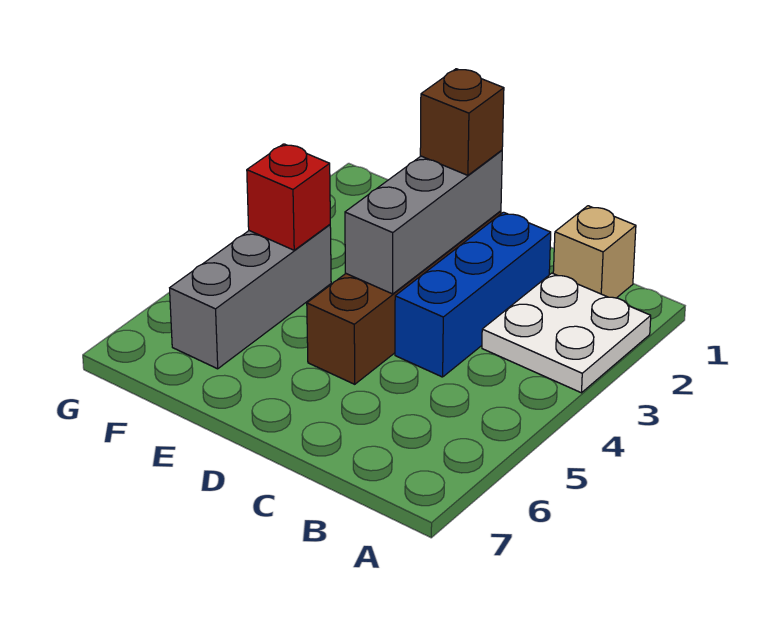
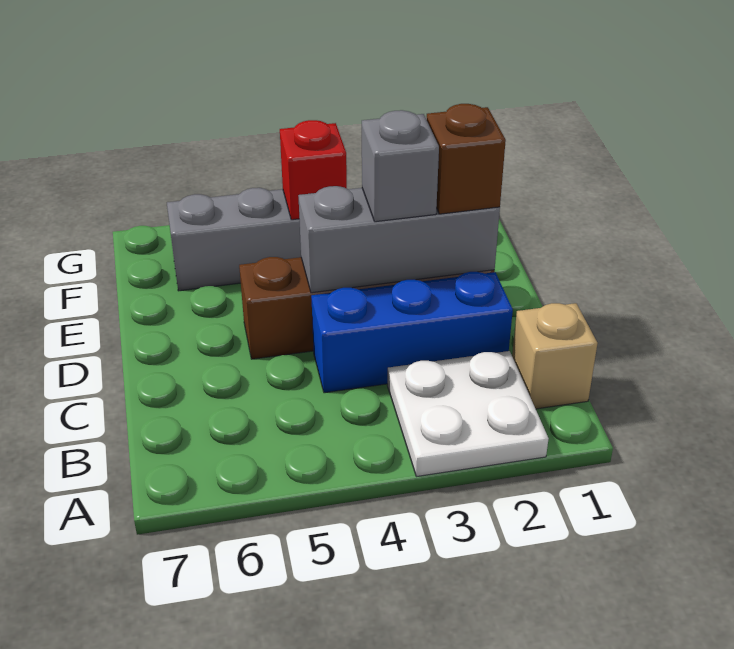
none -> grey brick D3 level 3

